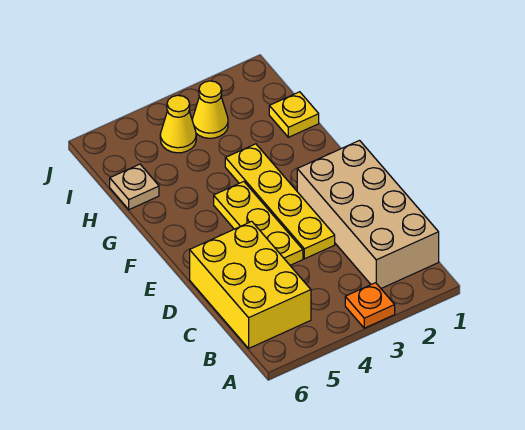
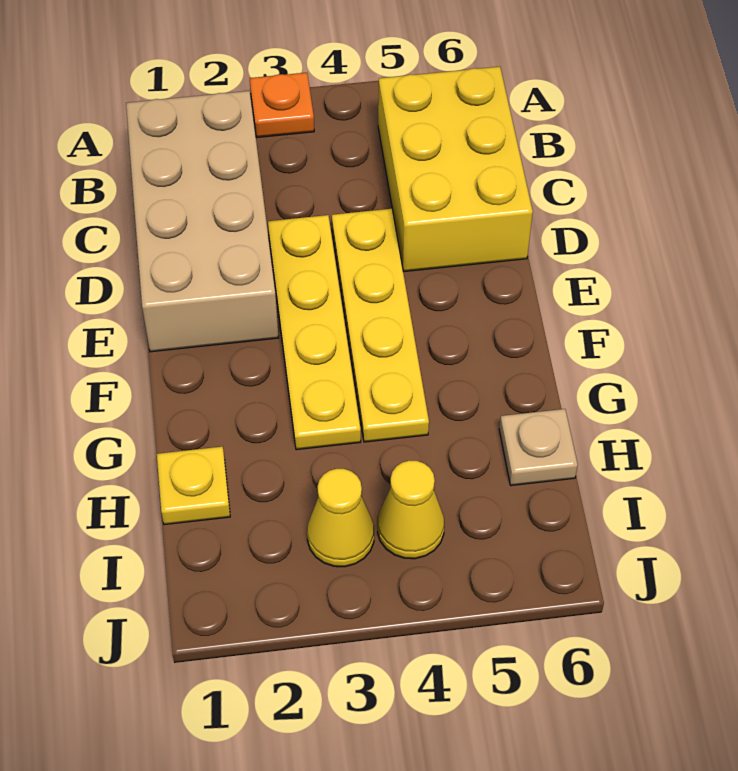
yellow plate D4:F4 level 1 -> yellow plate D4:G4 level 1

